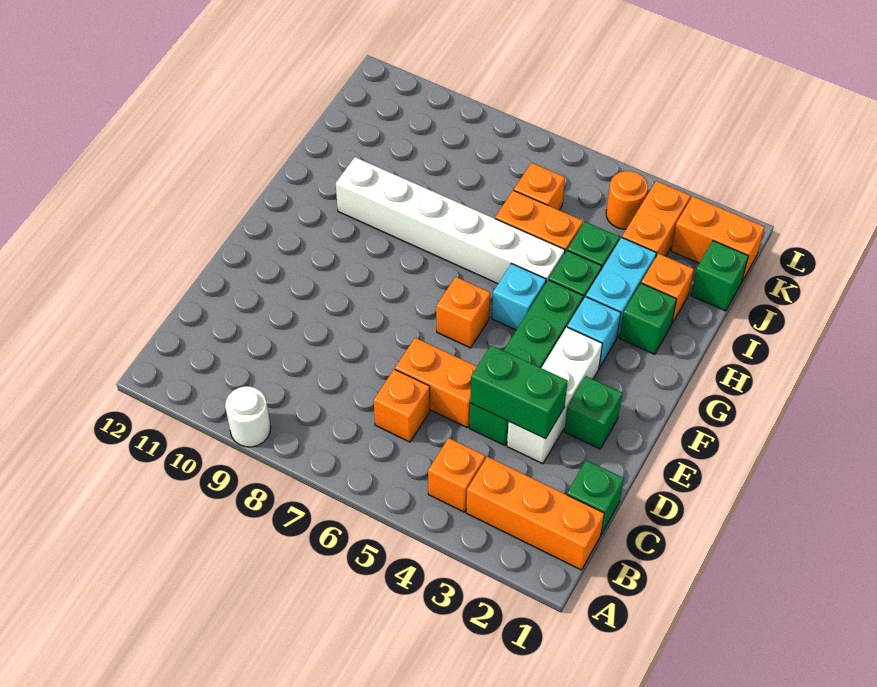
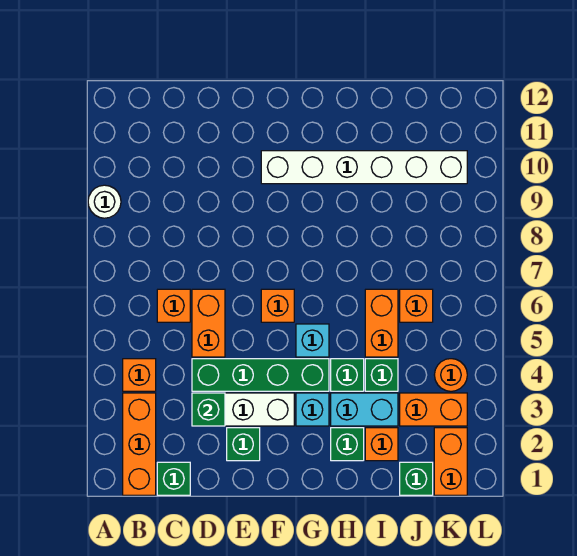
green brick D3:D4 level 2 -> green brick D3 level 2
white brick H5:H10 level 1 -> white brick F10:K10 level 1

